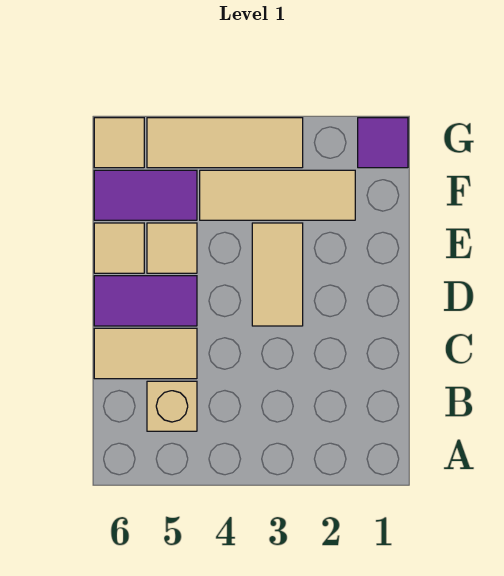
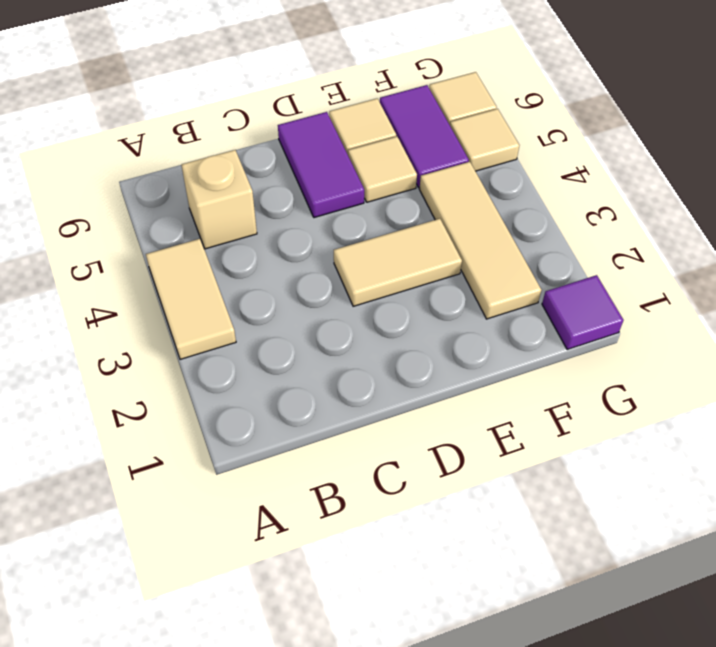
tan tile C5:C6 level 1 -> tan tile A3:A4 level 1
tan tile G3:G5 level 1 -> tan tile G5 level 1

